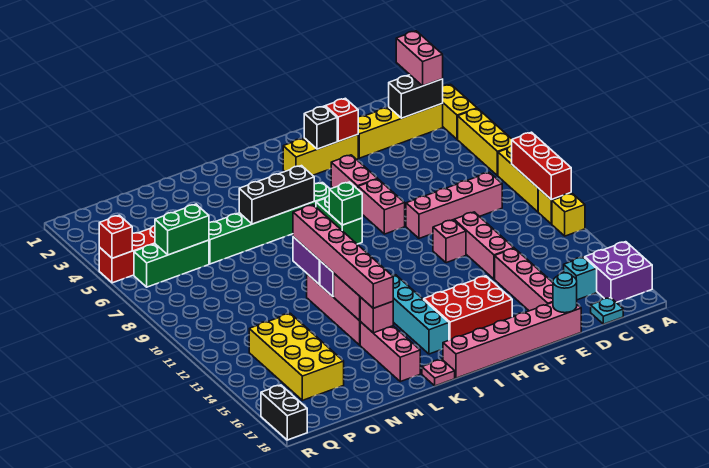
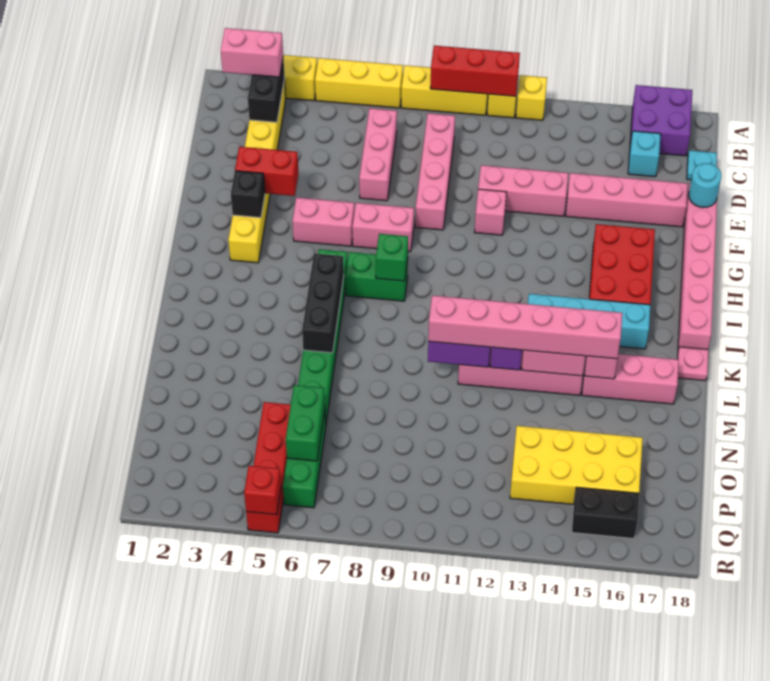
none -> pink brick C7:E7 level 1
red brick F3 level 2 -> red brick F3:F4 level 2
black brick R17:R18 level 1 -> black brick Q15:Q16 level 1

